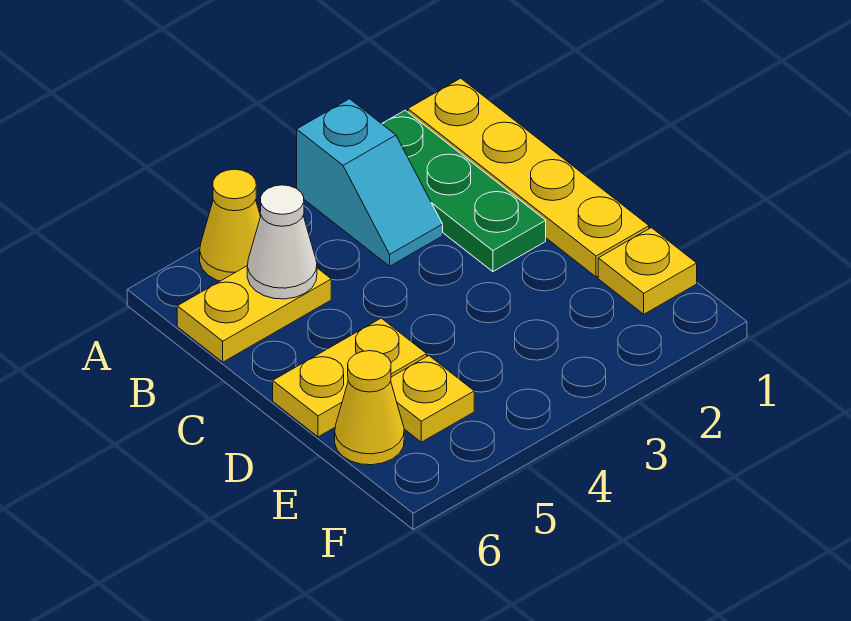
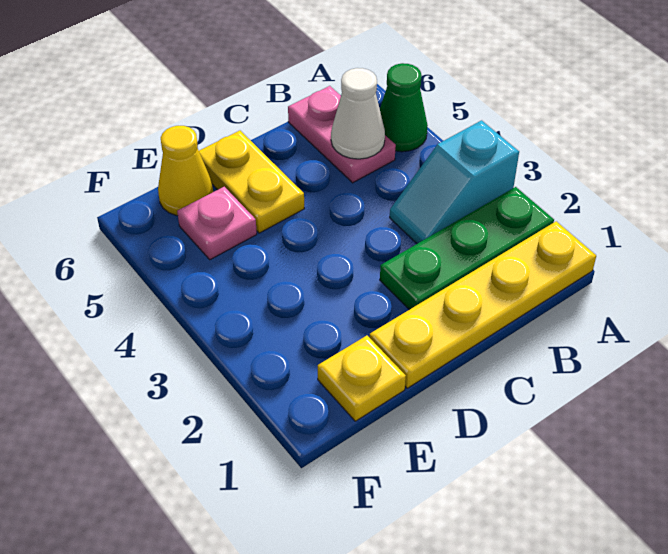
yellow cone A5 level 1 -> green cone A5 level 1
yellow plate B5:B6 level 1 -> pink plate B5:B6 level 1
yellow plate E5 level 1 -> pink plate E5 level 1

